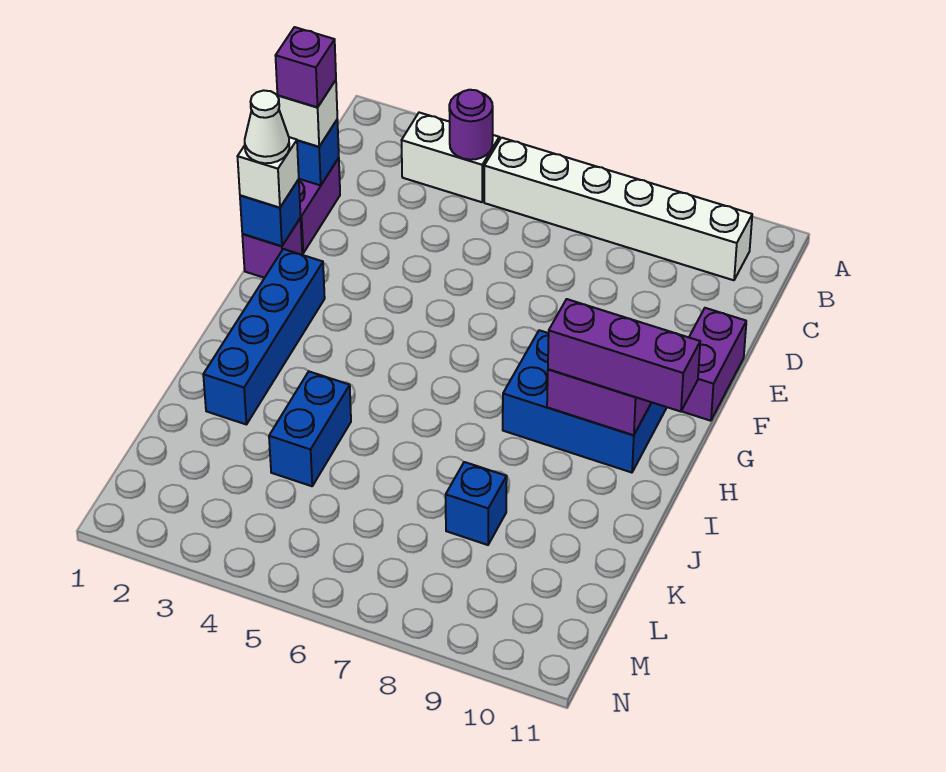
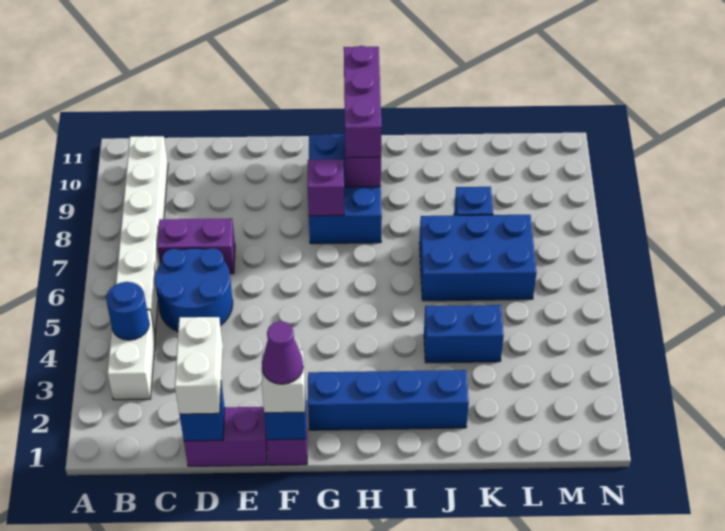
purple round brick B4 level 2 -> blue round brick B4 level 2
none -> blue round brick C5:D6 level 1
white brick D1 level 3 -> white brick D1:D2 level 3
purple brick D1 level 4 -> purple brick G8 level 2
purple brick E11:F11 level 1 -> purple brick C7:D7 level 1
white cone F1 level 4 -> purple cone F1 level 4
none -> blue brick J6:L7 level 1

